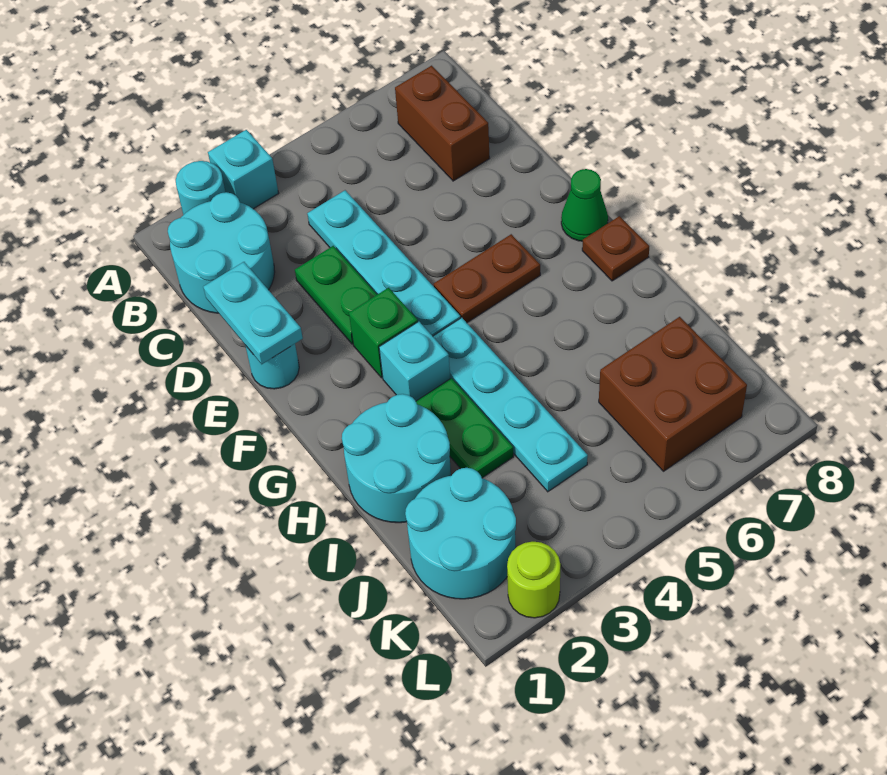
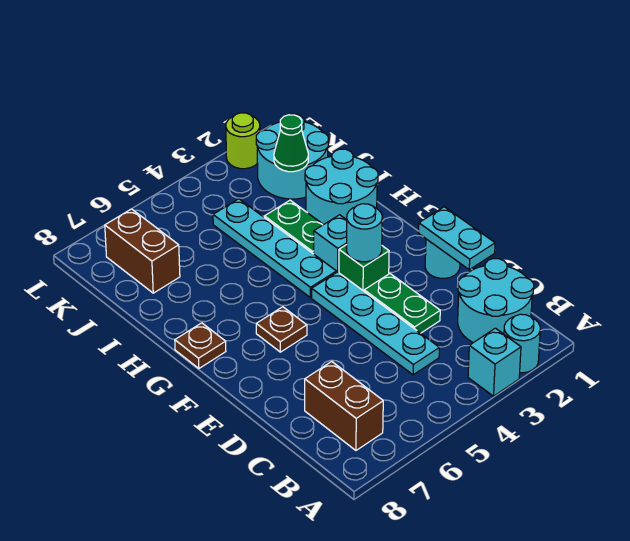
none -> cyan round brick F3 level 2
brown plate F5:F6 level 1 -> brown plate F6 level 1
green cone F8 level 1 -> green cone J2 level 2
brown brick J6:K7 level 1 -> brown brick J7:K7 level 1

